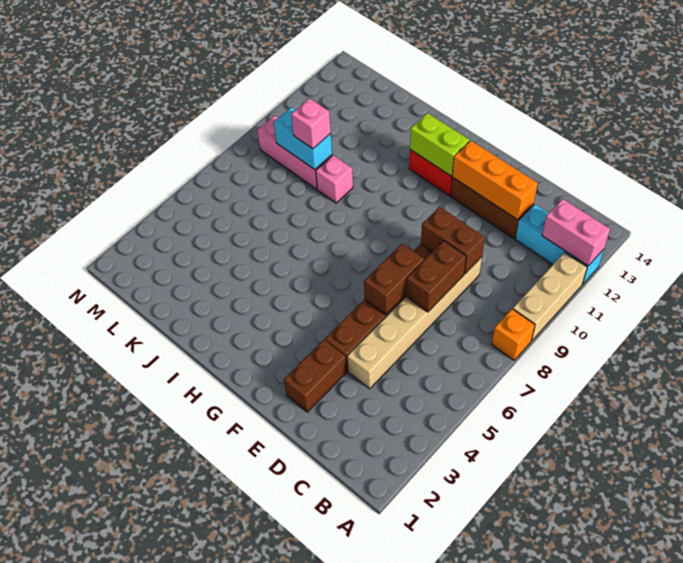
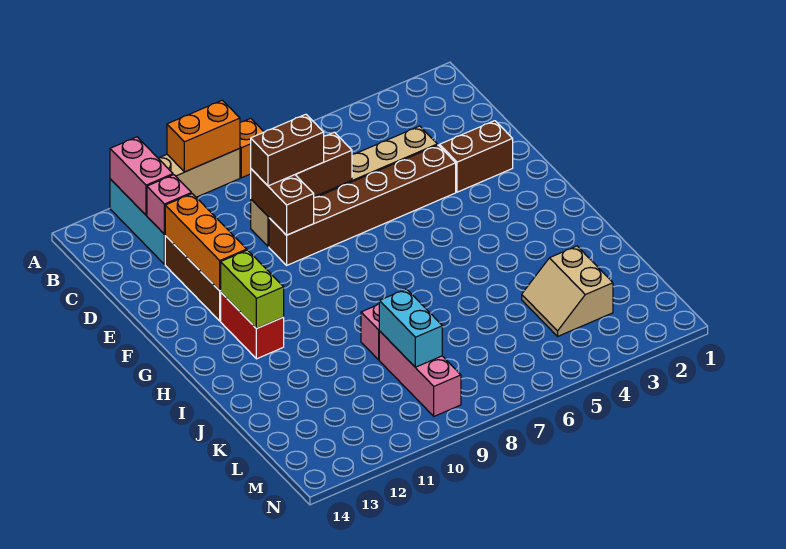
none -> orange brick A9:A10 level 2
brown brick E6:E7 level 2 -> brown brick D8:D9 level 3
none -> tan slope K3:L4 level 1 top 3
pink brick K9 level 3 -> pink brick C12 level 2

